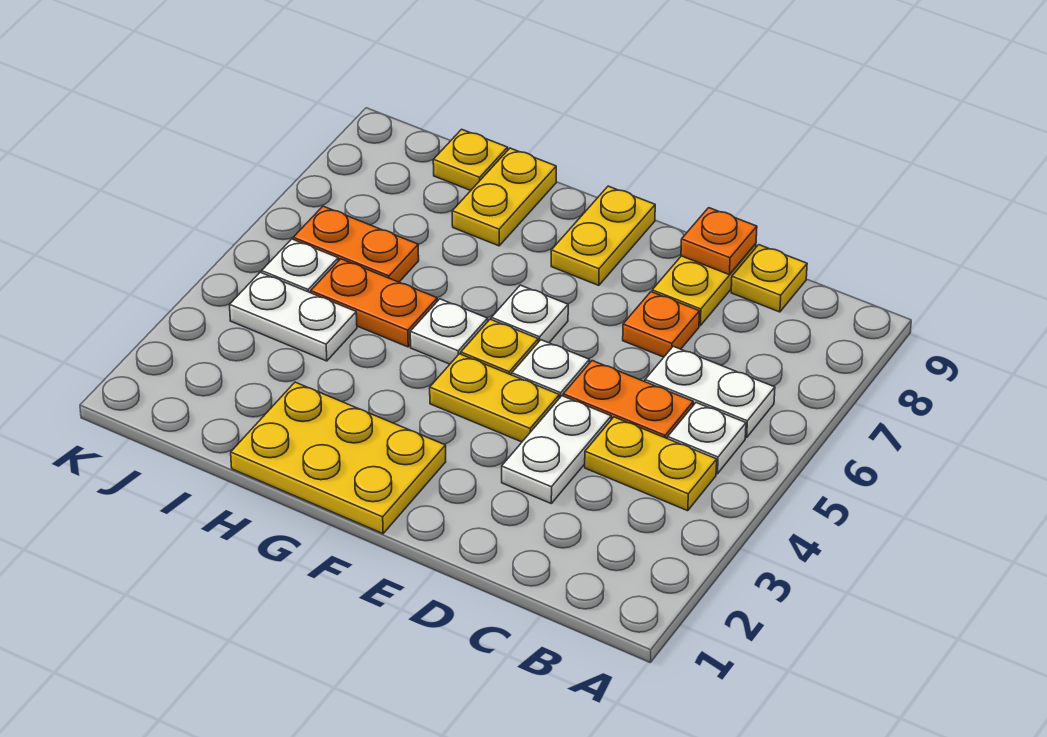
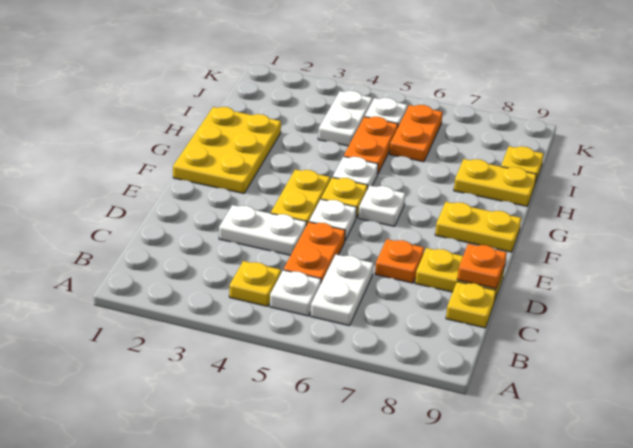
yellow plate B4:C4 level 1 -> yellow plate B4 level 1

